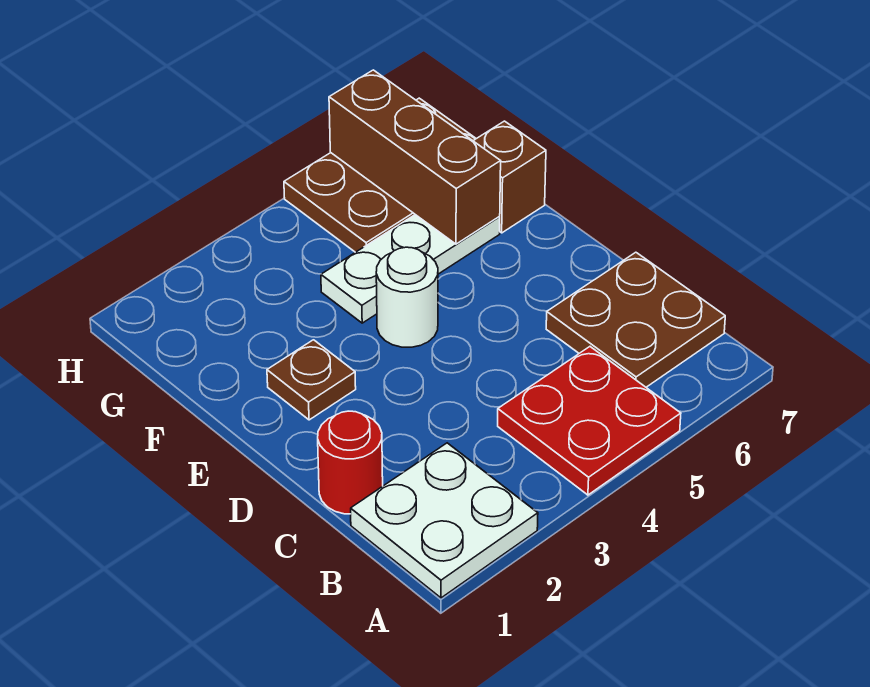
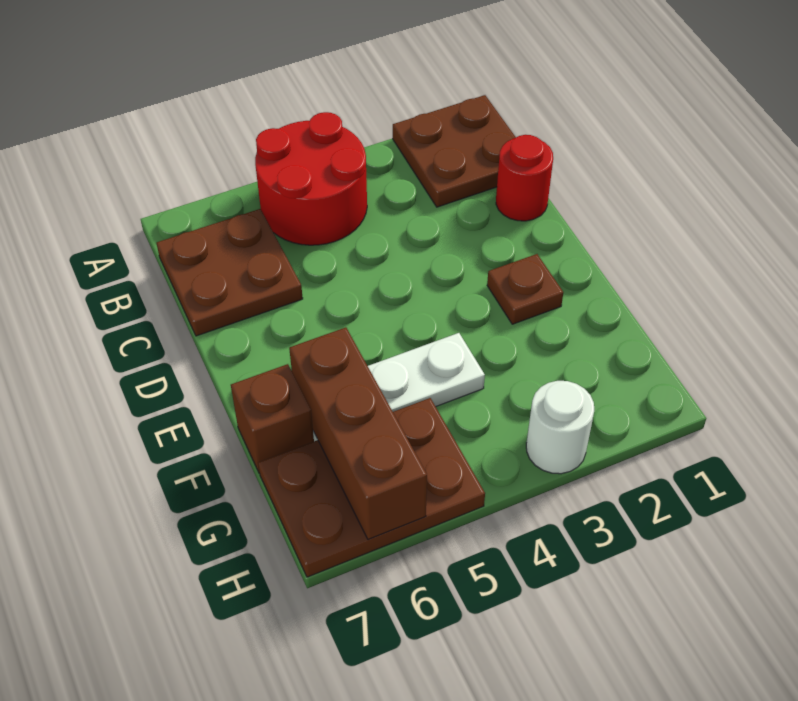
white plate A1:B2 level 1 -> brown plate A1:B2 level 1
red plate A4:B5 level 1 -> red round brick A4:B5 level 1
white round brick E4 level 1 -> white round brick H3 level 1

